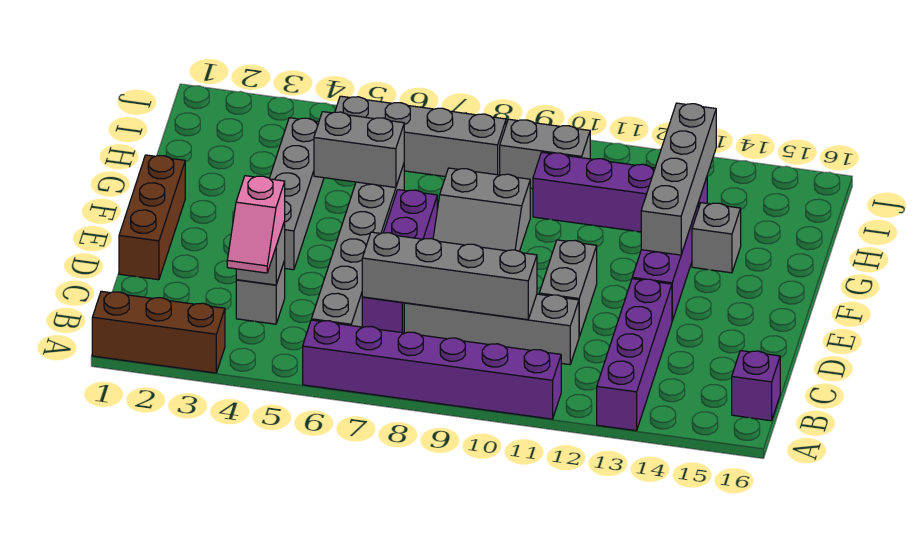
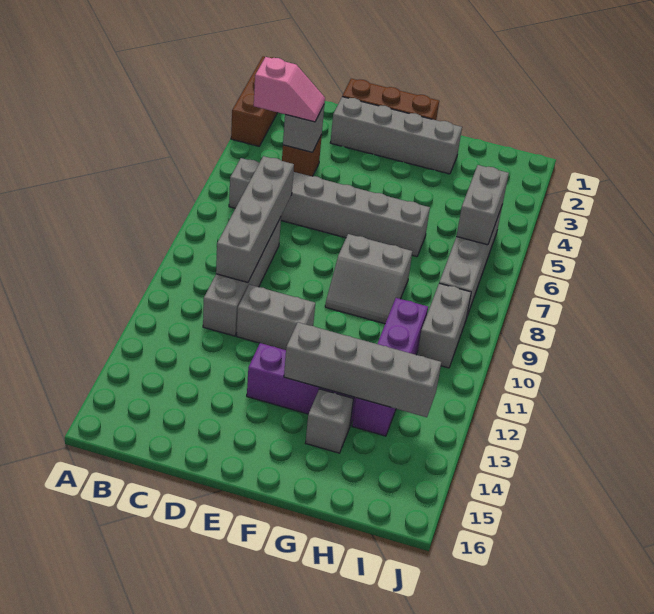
purple brick A6:A11 level 1 -> none
purple brick A13:D13 level 1 -> none
pink slope B4:C4 level 3 top C -> pink slope B4:C4 level 3 top B
purple brick B16 level 1 -> none
grey brick C4 level 1 -> brown brick C4 level 1
purple brick C7:F7 level 1 -> none
grey brick E4:H4 level 1 -> grey brick D2:G2 level 1
grey slope F8:G9 level 1 top G -> grey slope F8:G9 level 1 top 8
grey brick G5:G6 level 2 -> grey brick I5:I6 level 2

